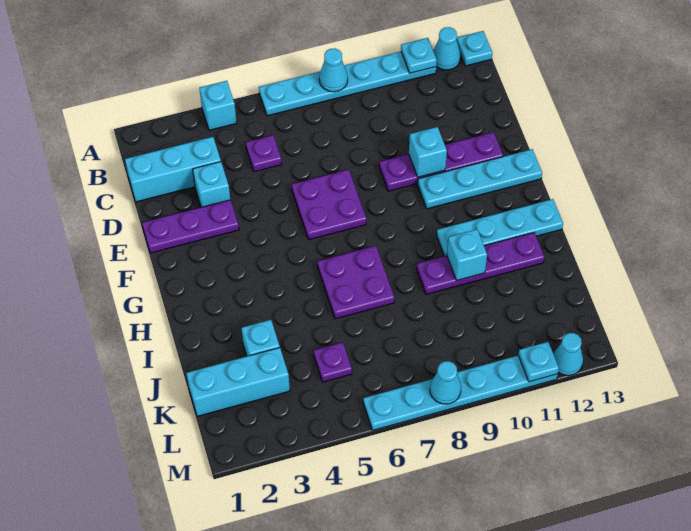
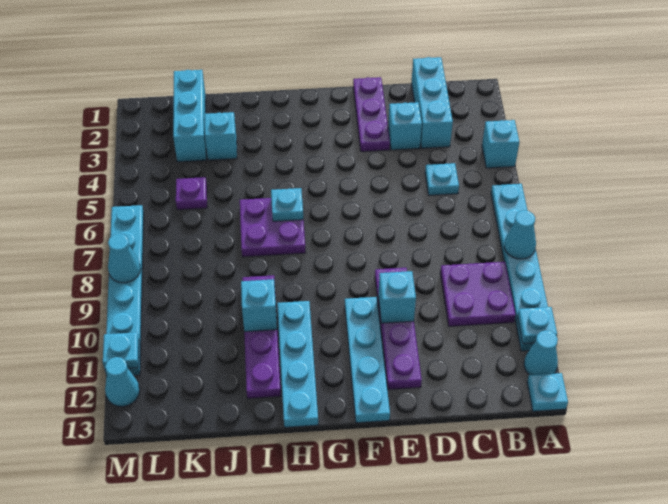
purple plate C5 level 1 -> cyan plate C5 level 1
purple plate E6:F7 level 1 -> purple plate B9:C10 level 1
none -> cyan plate H6 level 2

